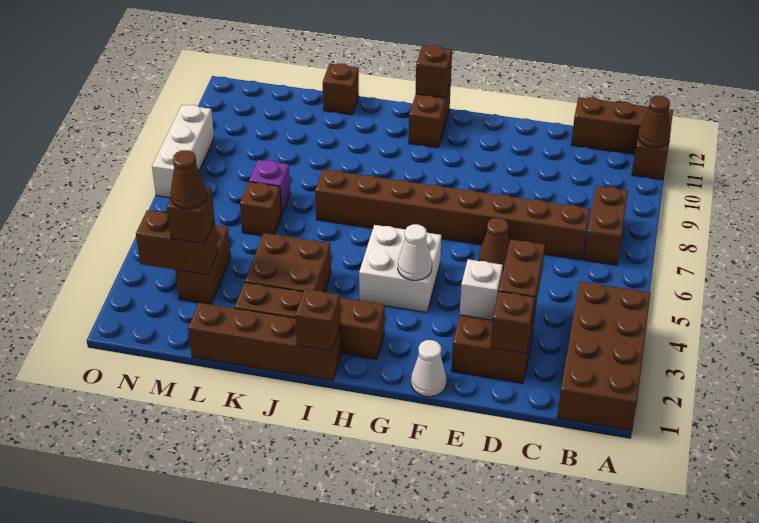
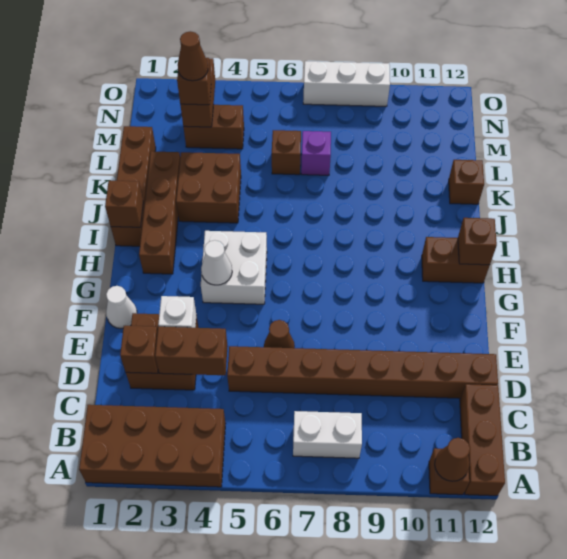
brown brick B7:B8 level 1 -> white brick B7:B8 level 1
brown brick C7:J7 level 1 -> brown brick D5:D12 level 1

